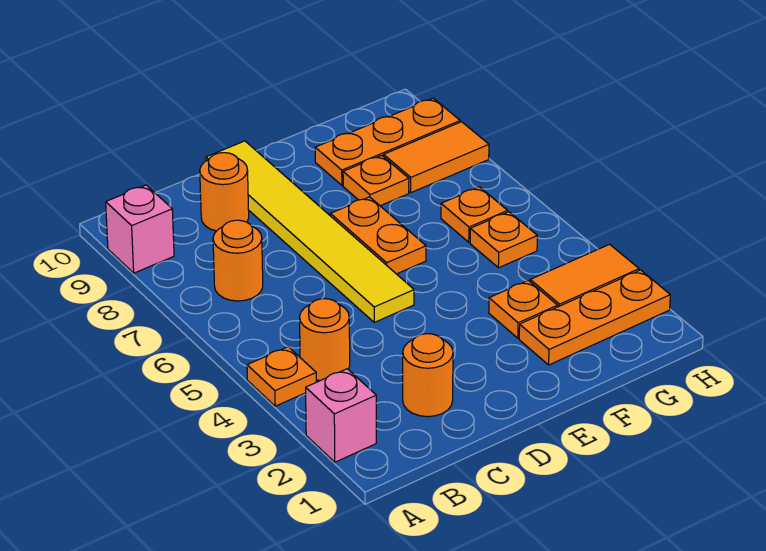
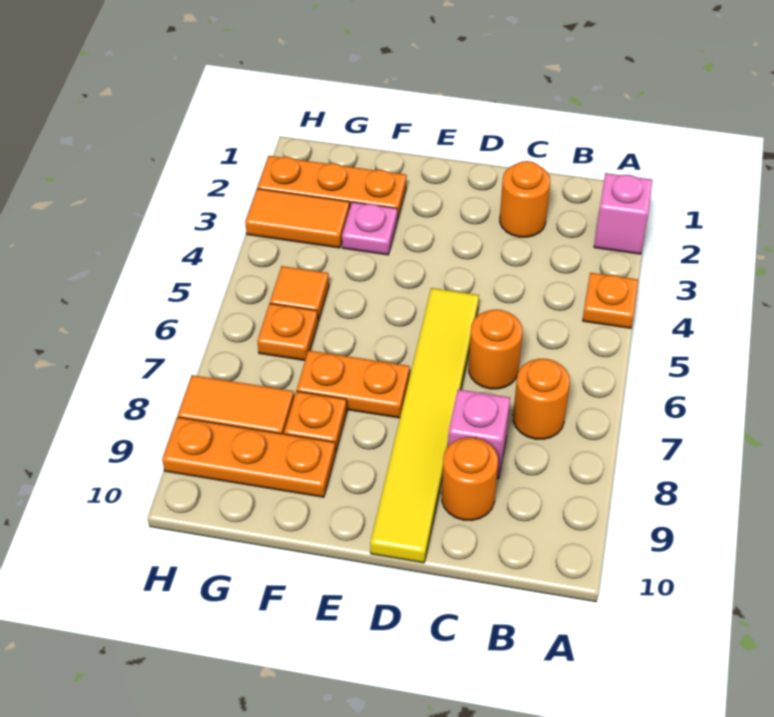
pink brick A9 level 1 -> pink brick C8 level 1
orange round brick B4 level 1 -> orange round brick C6 level 1
orange plate E6:E7 level 1 -> orange plate E7:F7 level 1
orange plate F3 level 1 -> pink plate F3 level 1
orange plate G5 level 1 -> orange tile G5 level 1

